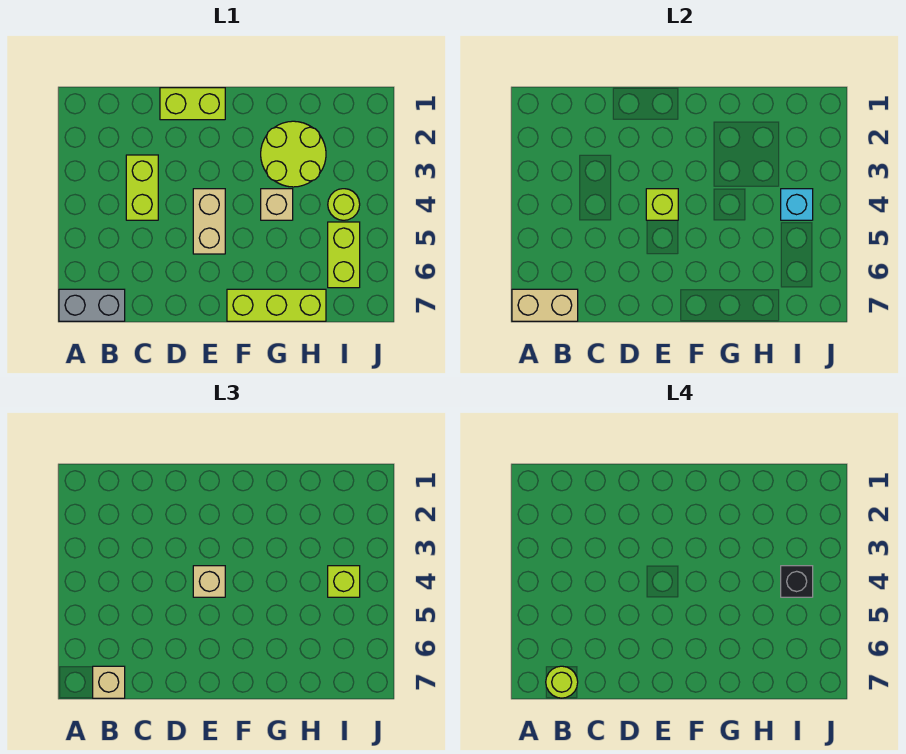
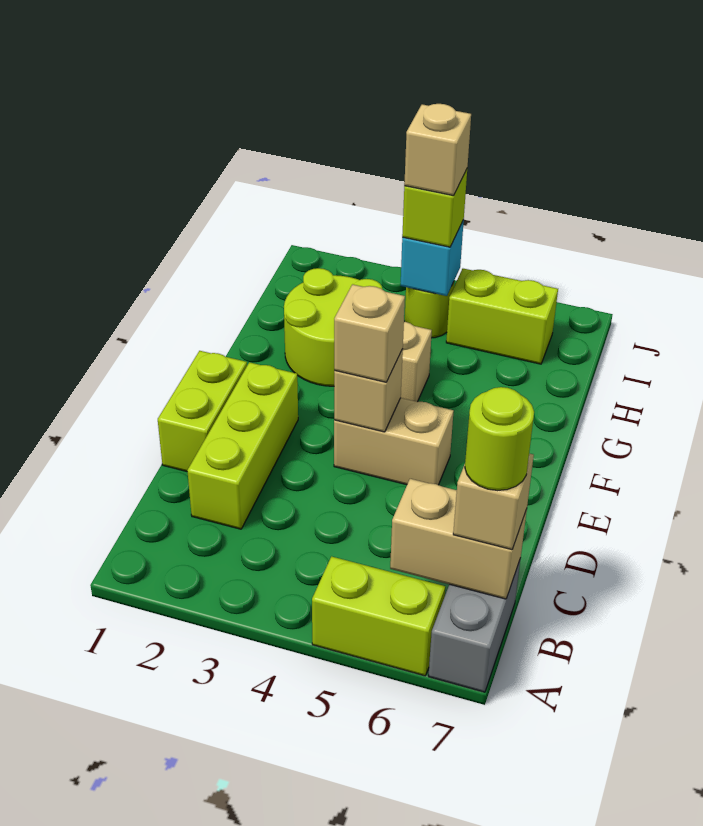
tan brick A7:B7 level 2 -> tan brick B6:B7 level 2
lime brick C3:C4 level 1 -> lime brick A5:A6 level 1
lime brick E4 level 2 -> tan brick E4 level 2
lime brick F7:H7 level 1 -> lime brick C2:E2 level 1
black brick I4 level 4 -> tan brick I4 level 4

